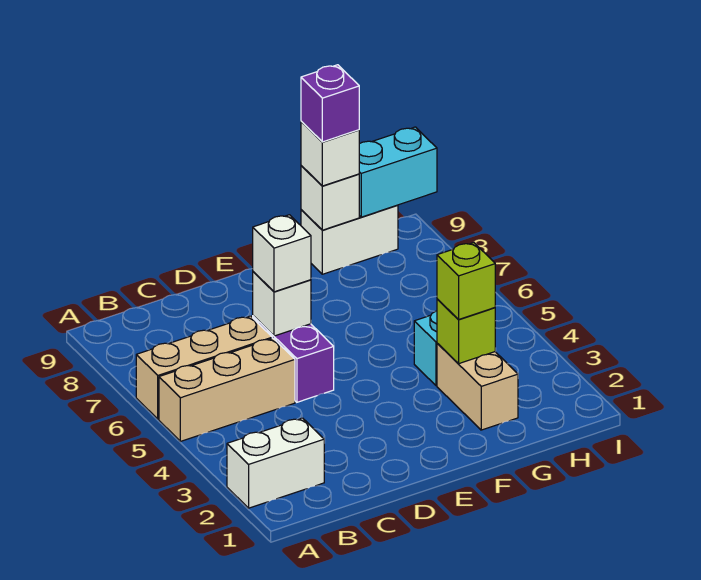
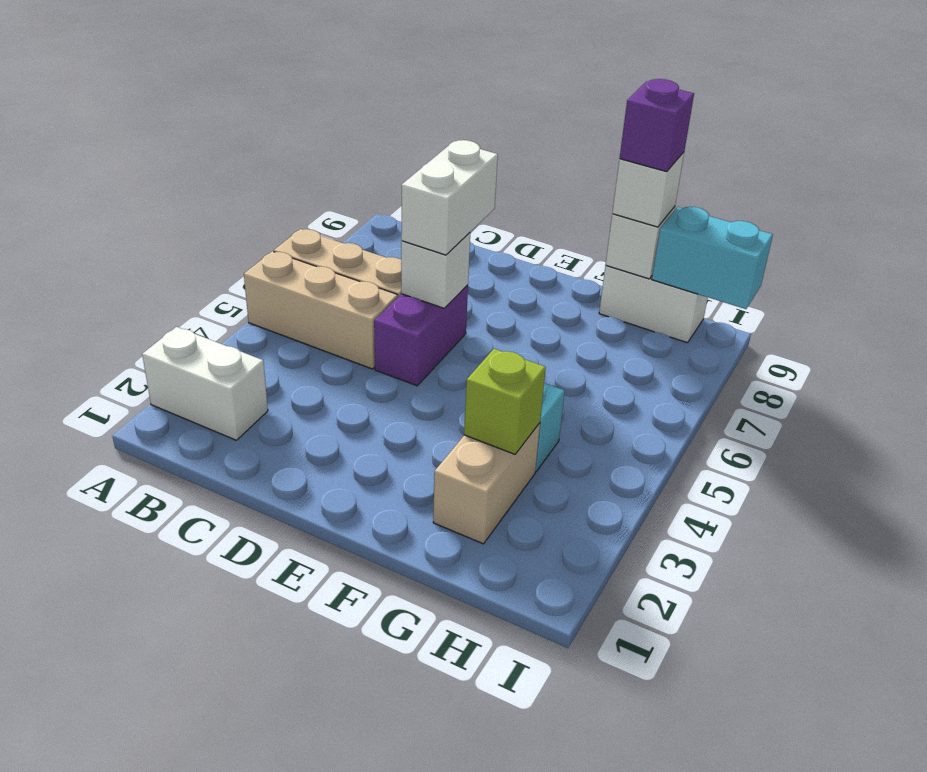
white brick D6 level 3 -> white brick D6:D7 level 3
lime brick G3 level 3 -> none

